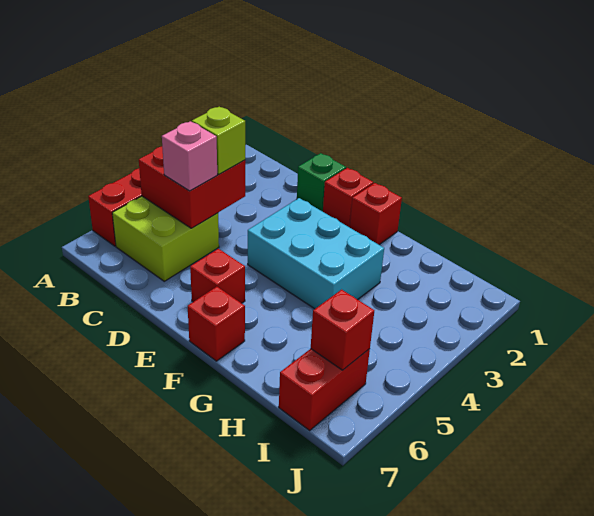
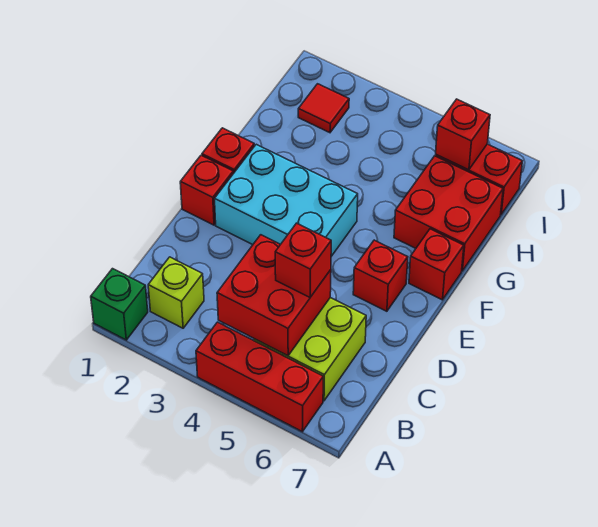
lime brick C4 level 3 -> lime brick B2 level 1
pink brick C5 level 3 -> red brick C5 level 3
green brick D1 level 1 -> green brick A1 level 1
cyan brick E3:G4 level 1 -> cyan brick E2:F4 level 1
none -> red brick G6:H7 level 1
none -> red tile I2 level 1

